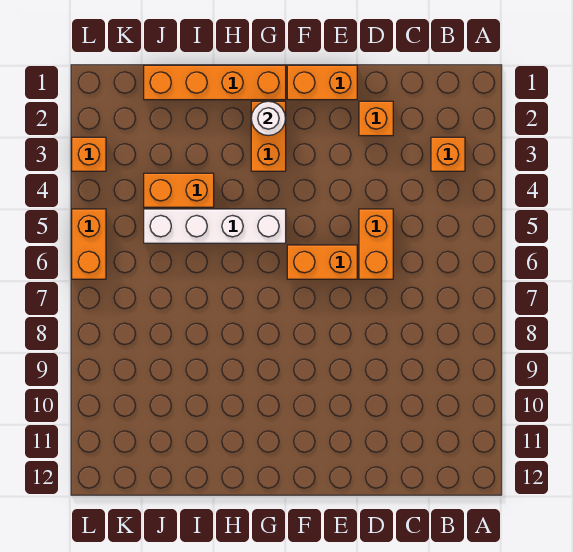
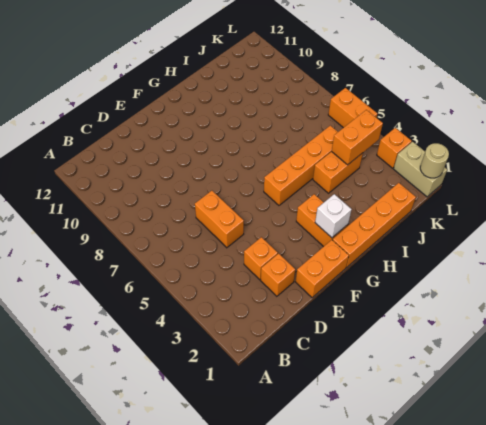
orange brick B3 level 1 -> orange brick D3 level 1
orange brick E6:F6 level 1 -> orange brick J4:K4 level 2
white round brick G2 level 2 -> white brick G2 level 2
white brick G5:J5 level 1 -> orange brick G5:J5 level 1
none -> tan brick L1:L2 level 1
none -> tan round brick L1 level 2

